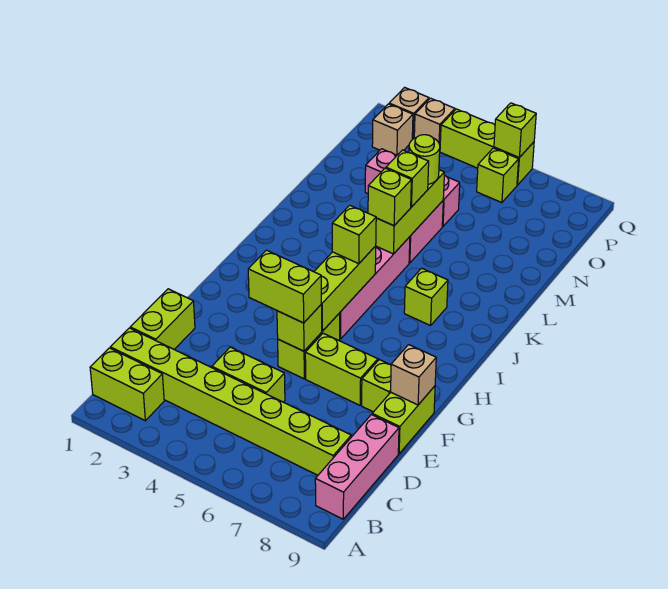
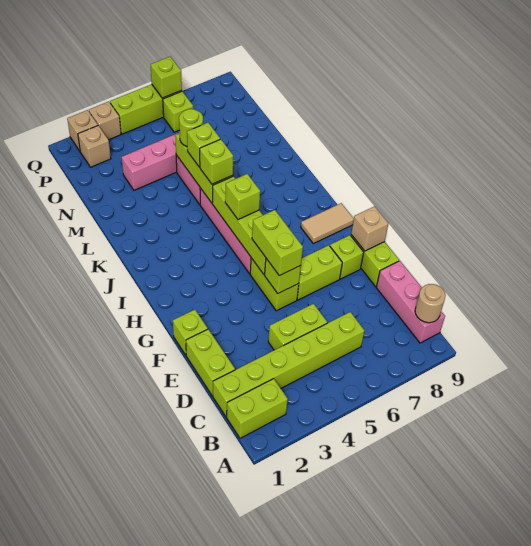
none -> tan round brick B9 level 2
lime brick C1:C8 level 1 -> lime brick C1:C6 level 1
lime brick F4:F5 level 3 -> lime brick F5:G5 level 3
lime brick G5:I5 level 2 -> lime brick G5:J5 level 2
none -> tan tile H8:H9 level 1
lime brick J7 level 1 -> lime brick F1 level 1

